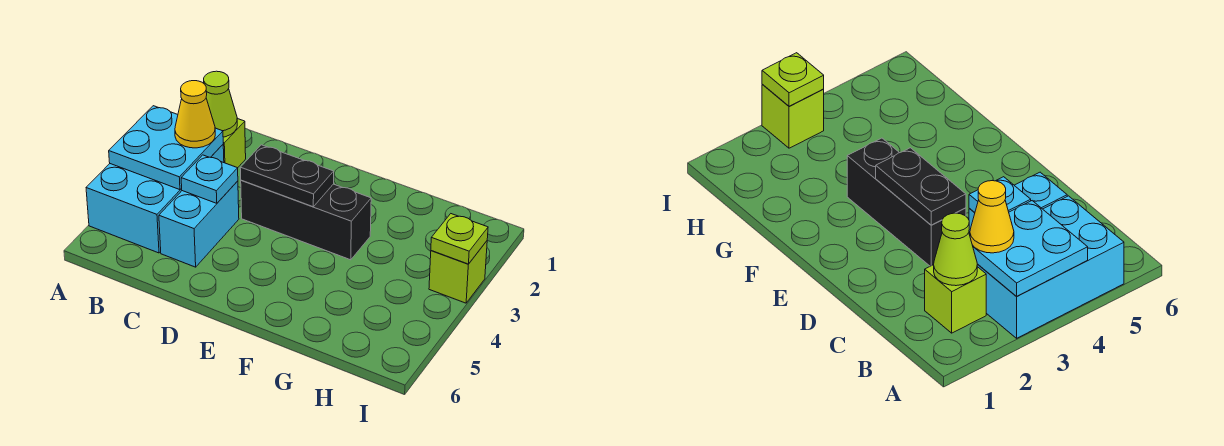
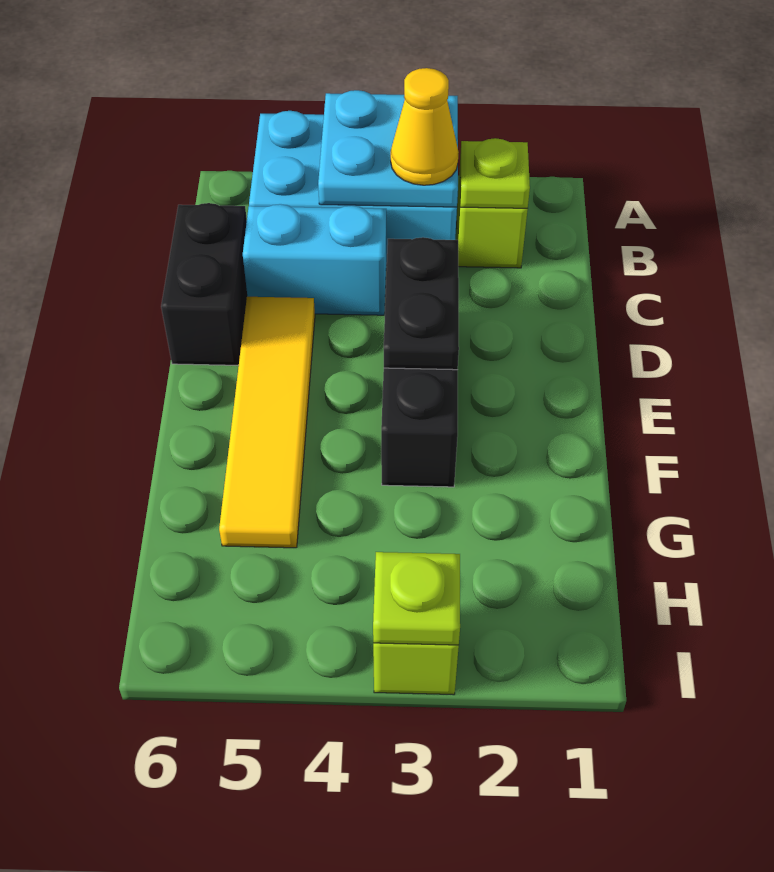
lime cone B2 level 2 -> lime plate B2 level 2
cyan plate C4 level 2 -> none
none -> black brick C6:D6 level 1
none -> yellow tile D5:G5 level 1

